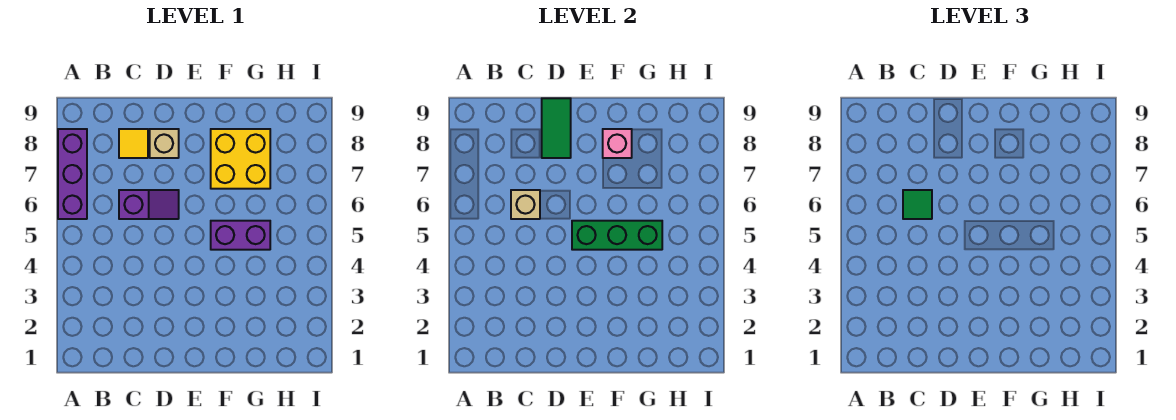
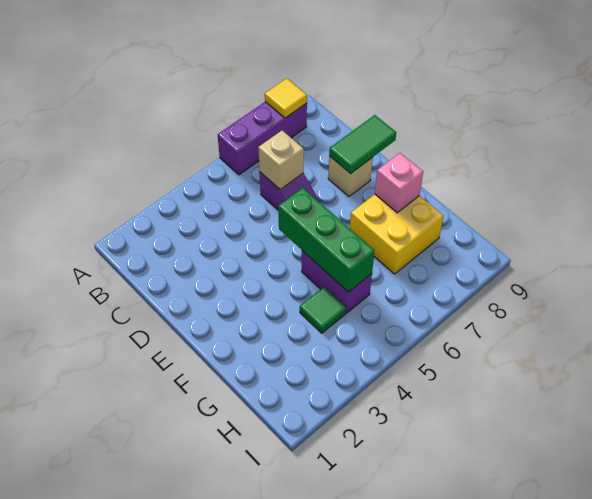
green tile C6 level 3 -> green tile G4 level 1
yellow tile C8 level 1 -> yellow tile A8 level 2

